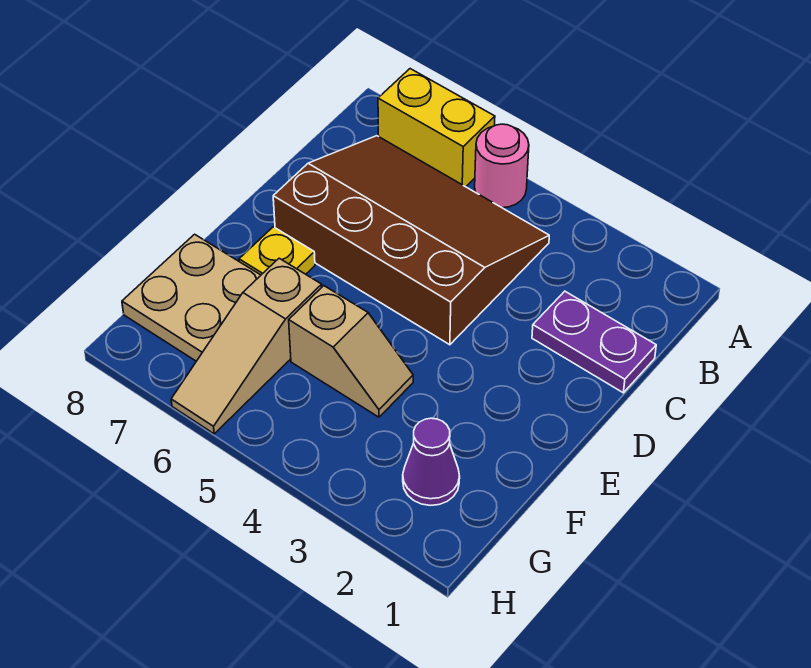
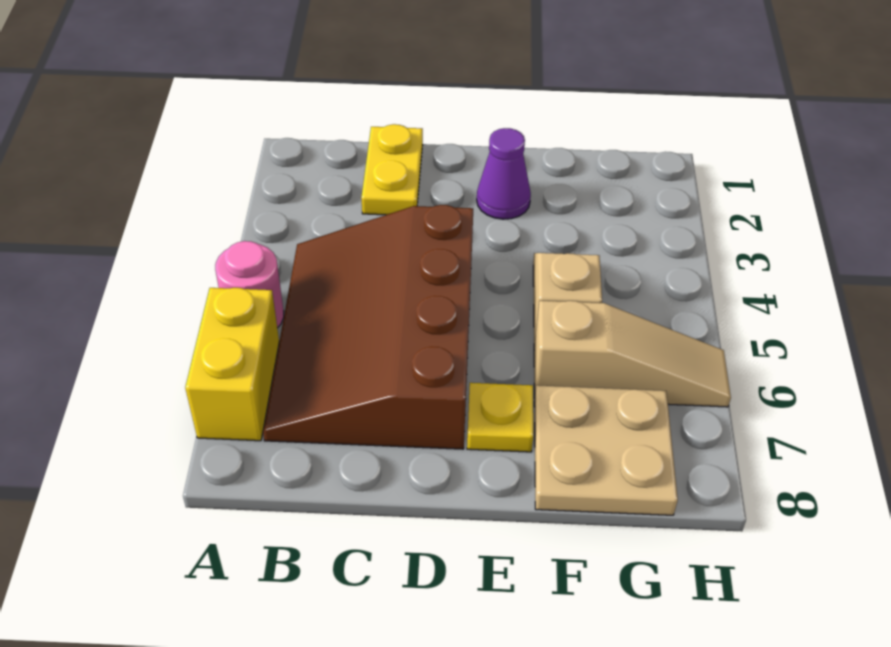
purple plate C1:C2 level 1 -> yellow plate C1:C2 level 1
purple cone G2 level 1 -> purple cone E2 level 1

